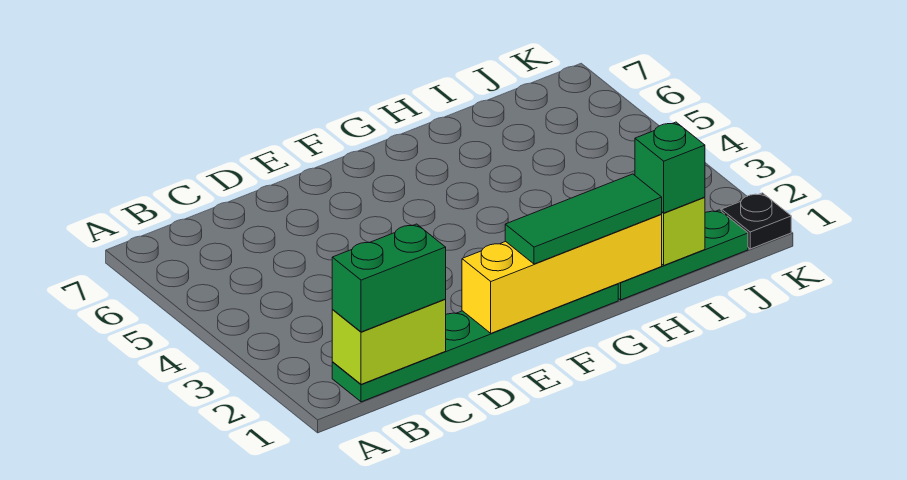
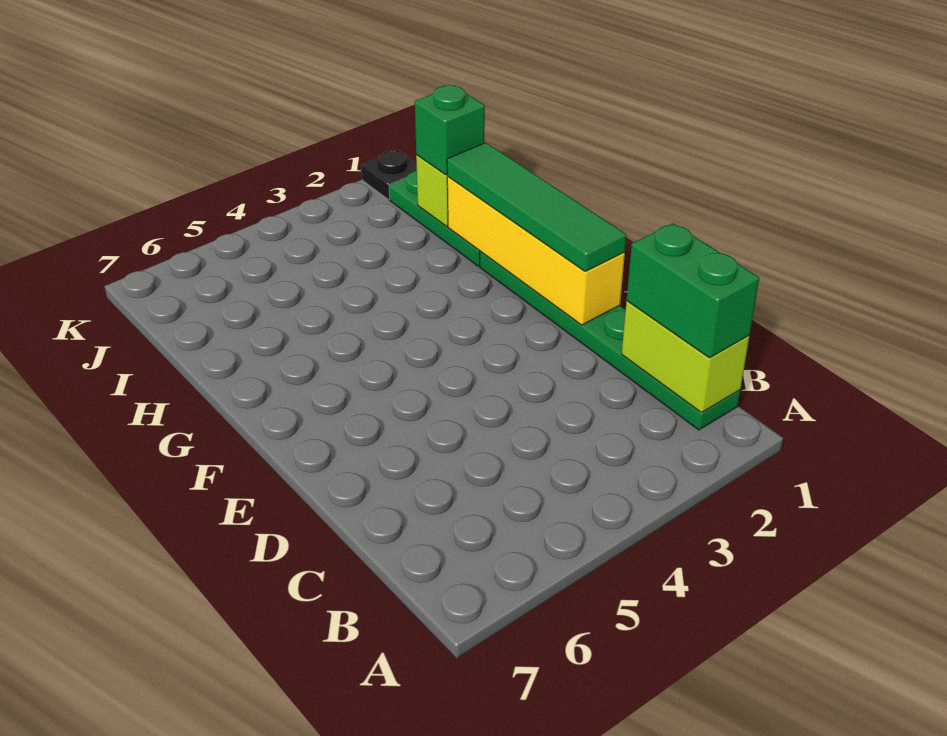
green tile F1:H1 level 3 -> green tile E1:H1 level 3

